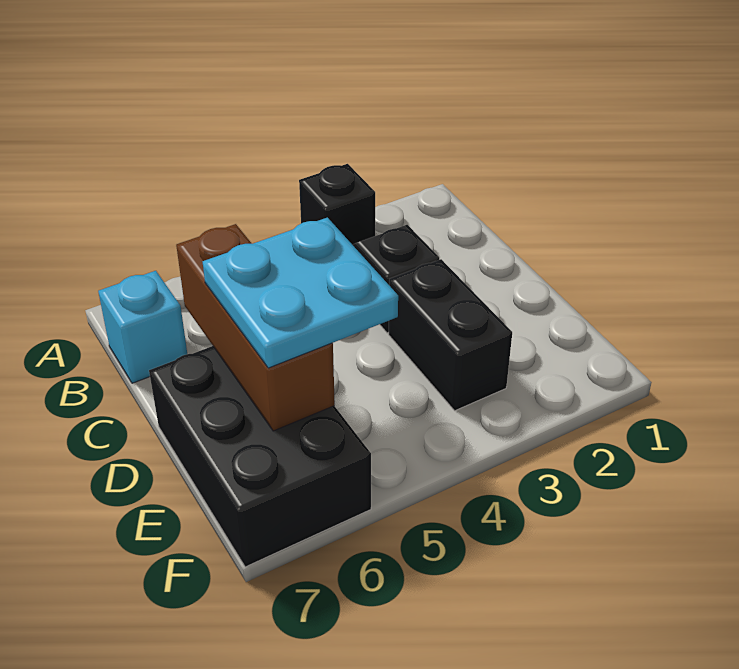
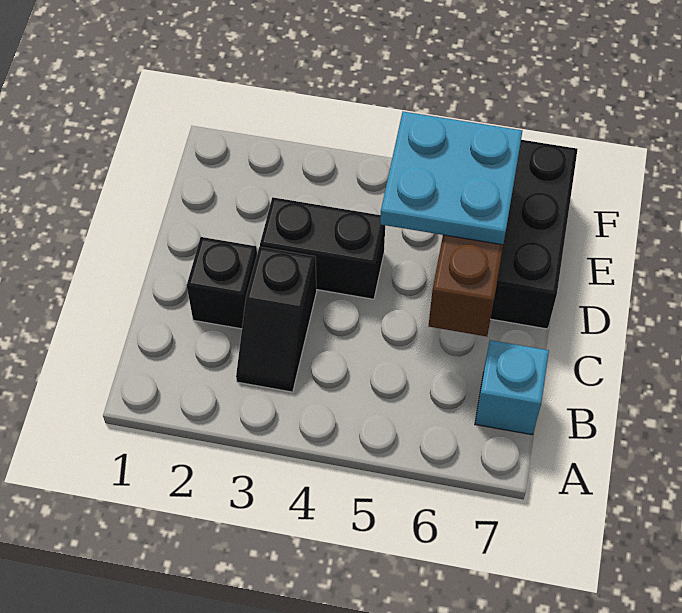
black brick A3 level 1 -> black brick C2 level 1
black brick D3:E3 level 1 -> black brick D3:D4 level 1

